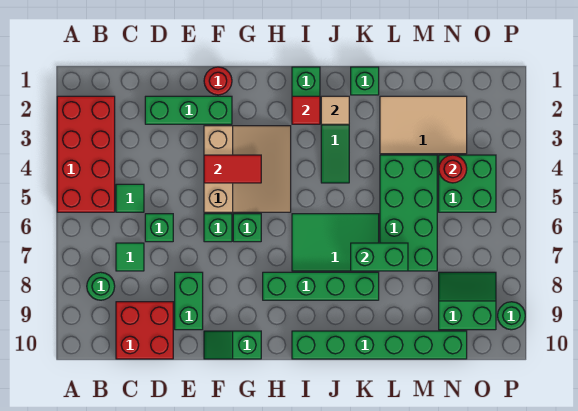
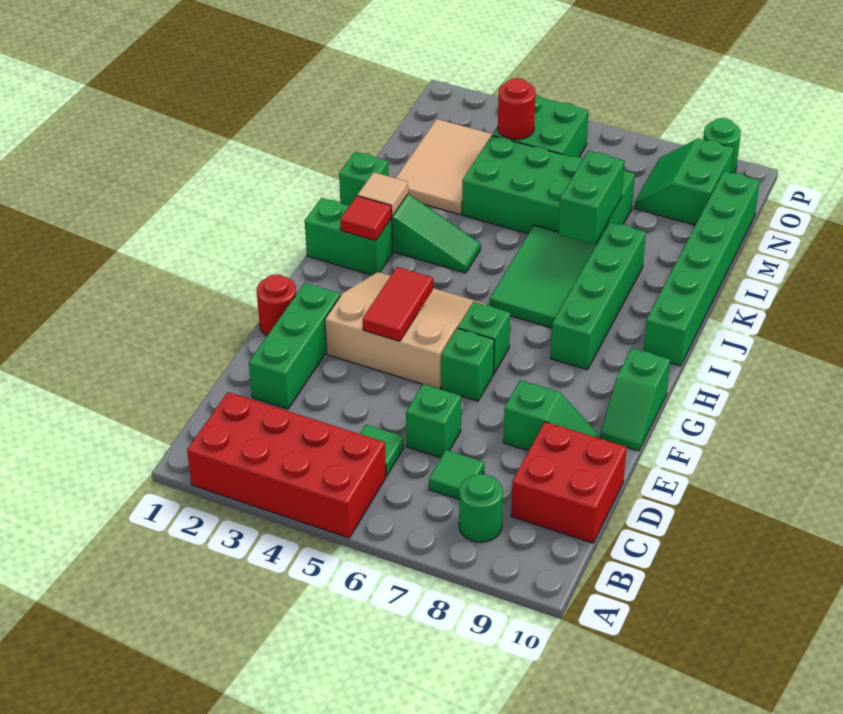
green brick E8:E9 level 1 -> green slope E8:E9 level 1 top 8

